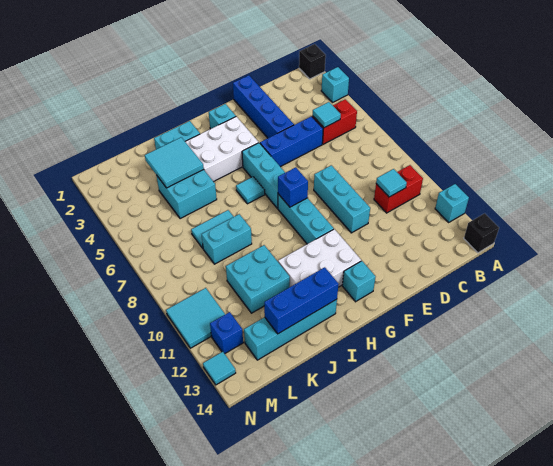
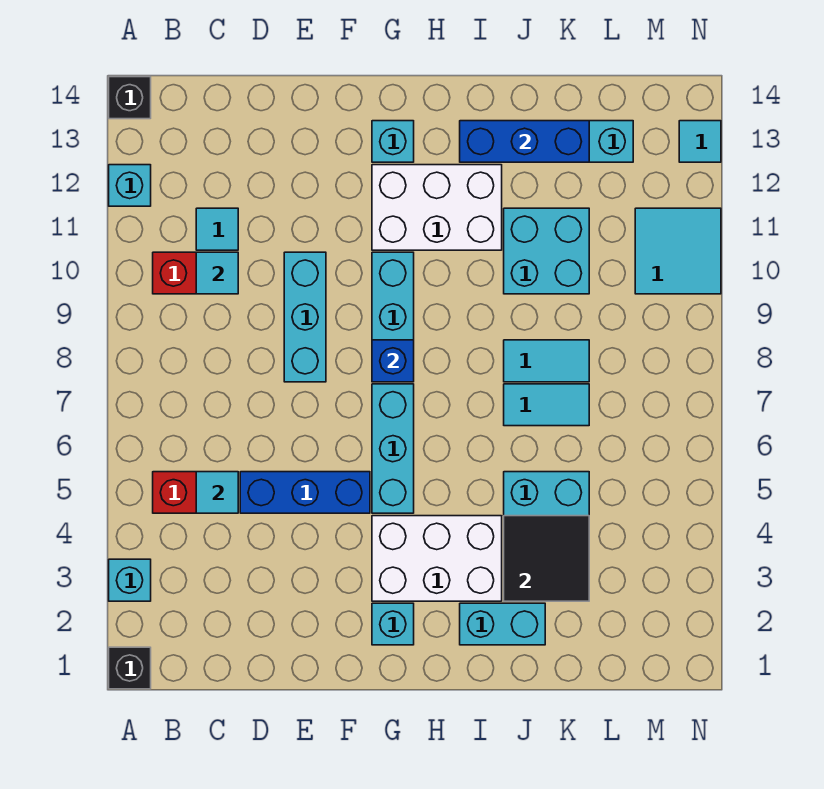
blue brick E1:E4 level 1 -> none
cyan tile H6 level 1 -> cyan tile C11 level 1
cyan tile J3:K4 level 2 -> black tile J3:K4 level 2
cyan brick J8:K8 level 1 -> cyan tile J8:K8 level 1
blue brick M12 level 1 -> none

